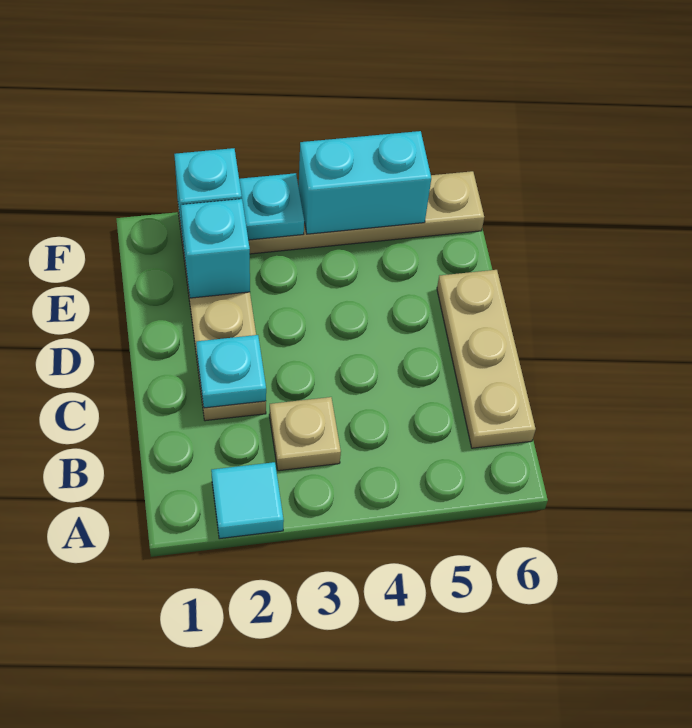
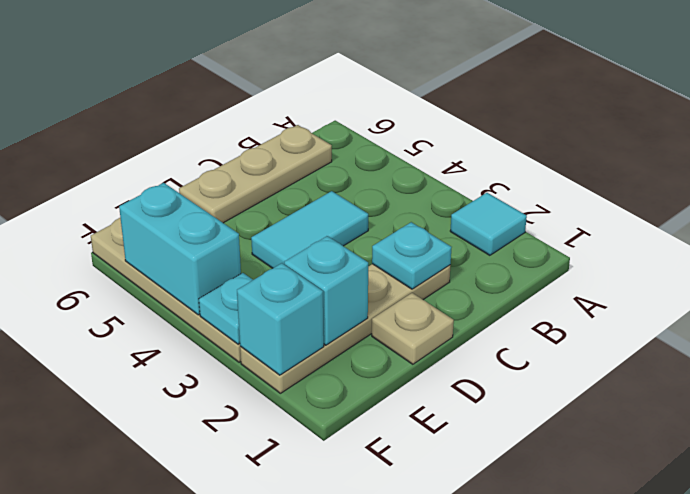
tan plate B3 level 1 -> tan plate D1 level 1
none -> cyan tile C4:D4 level 1

